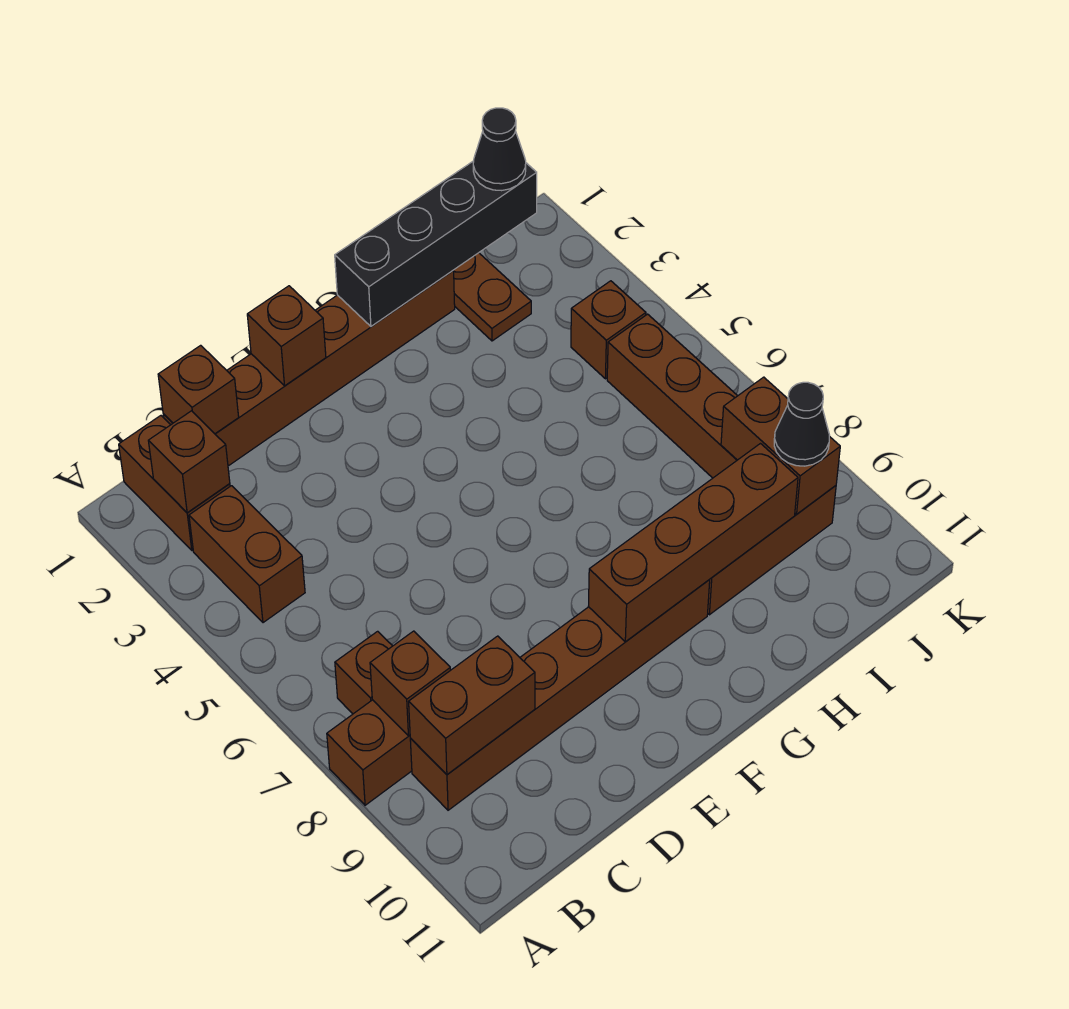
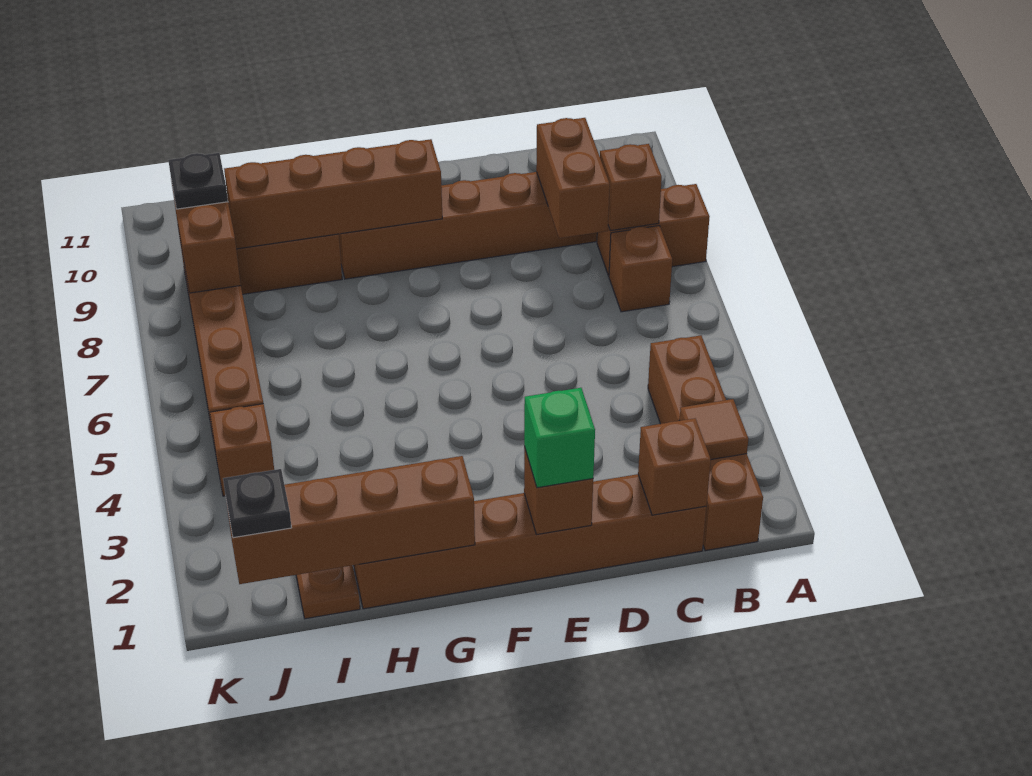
brown brick B2 level 2 -> brown tile B2 level 2
brown brick B9:C9 level 2 -> brown brick C8:C9 level 2
none -> green brick E1 level 3
black brick G1:J1 level 2 -> brown brick G1:J1 level 2
black cone J1 level 3 -> black plate J1 level 3
black cone J9 level 3 -> black plate J9 level 3

